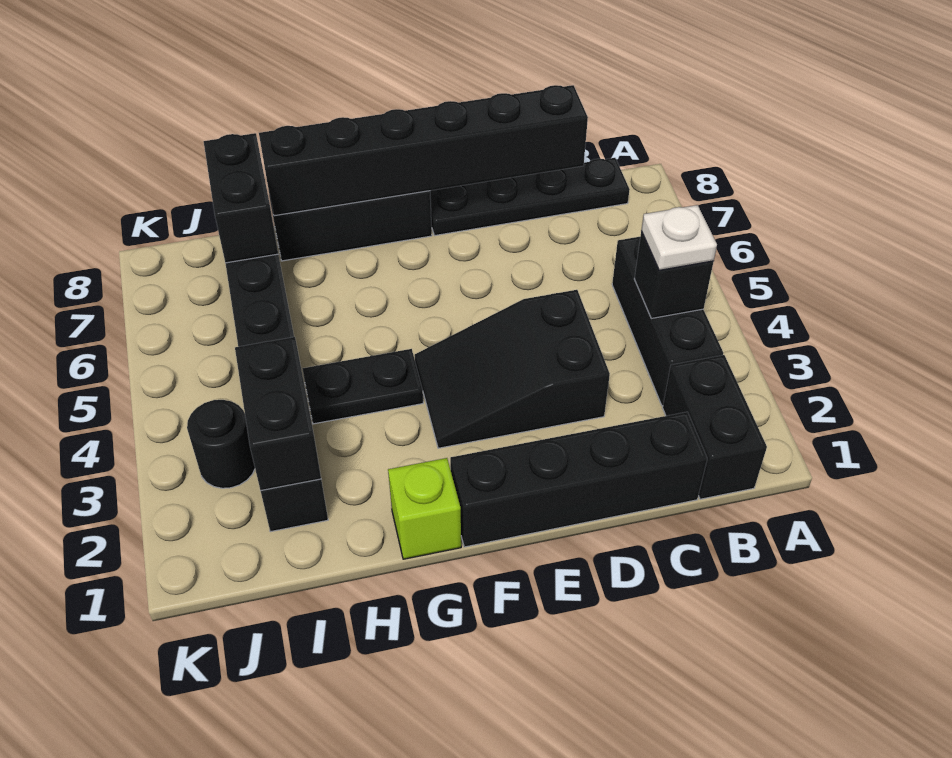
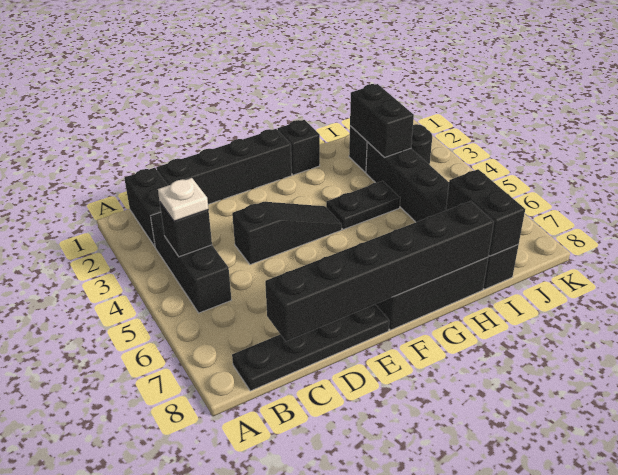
black slope D3:F4 level 1 top D -> black slope D4:F4 level 1 top D
lime brick G1 level 1 -> black brick G1 level 1

